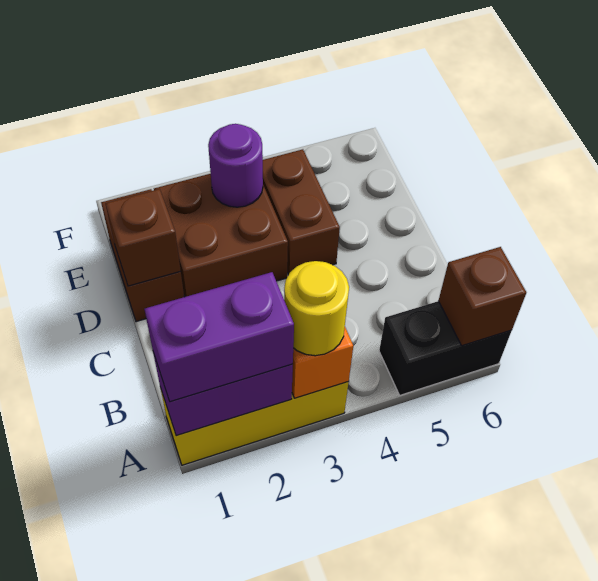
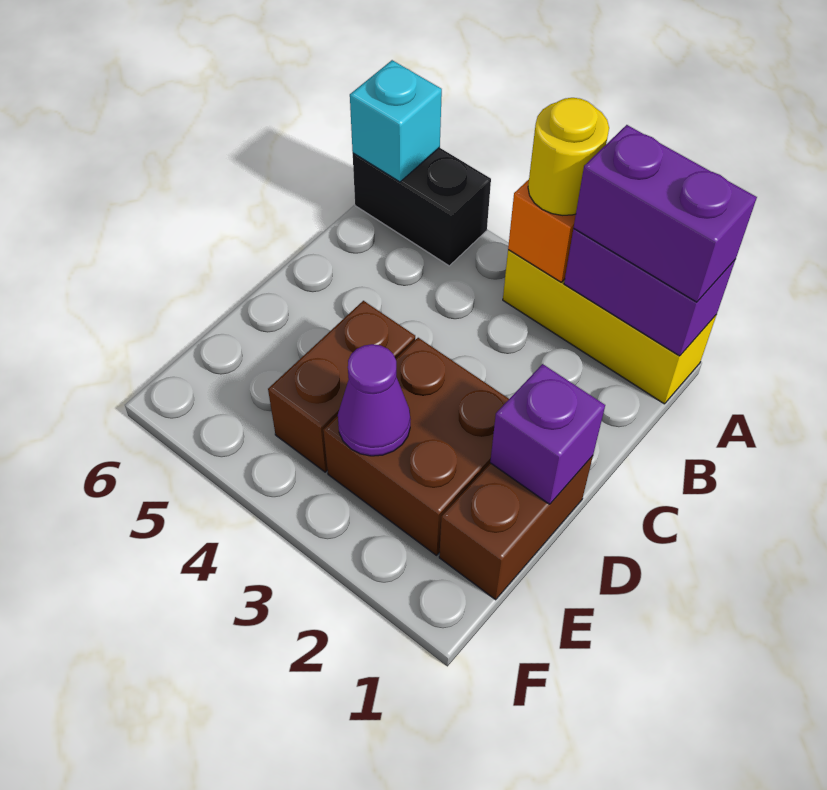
brown brick A6 level 2 -> cyan brick A6 level 2
brown brick D1 level 2 -> purple brick D1 level 2
purple round brick E3 level 2 -> purple cone E3 level 2

